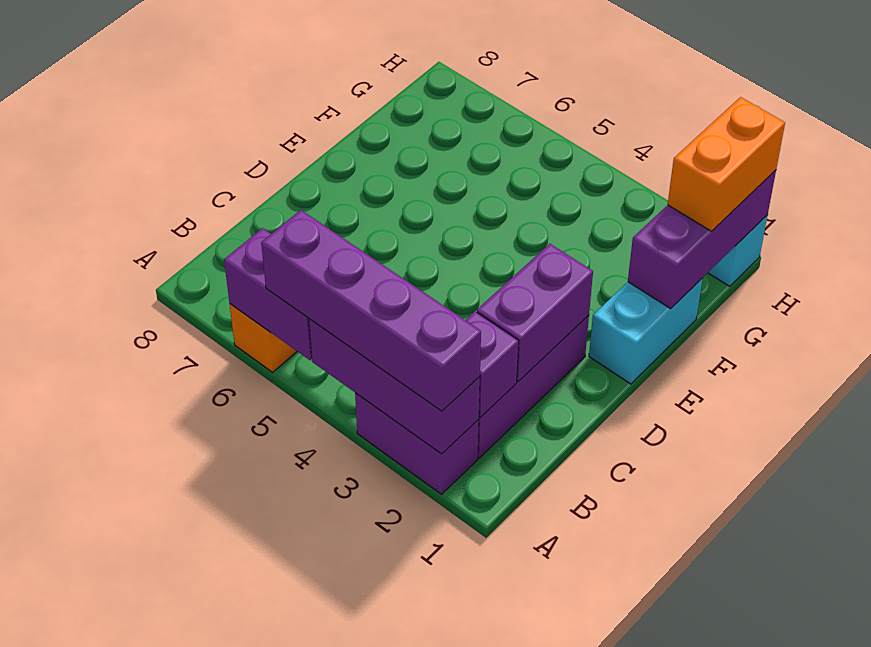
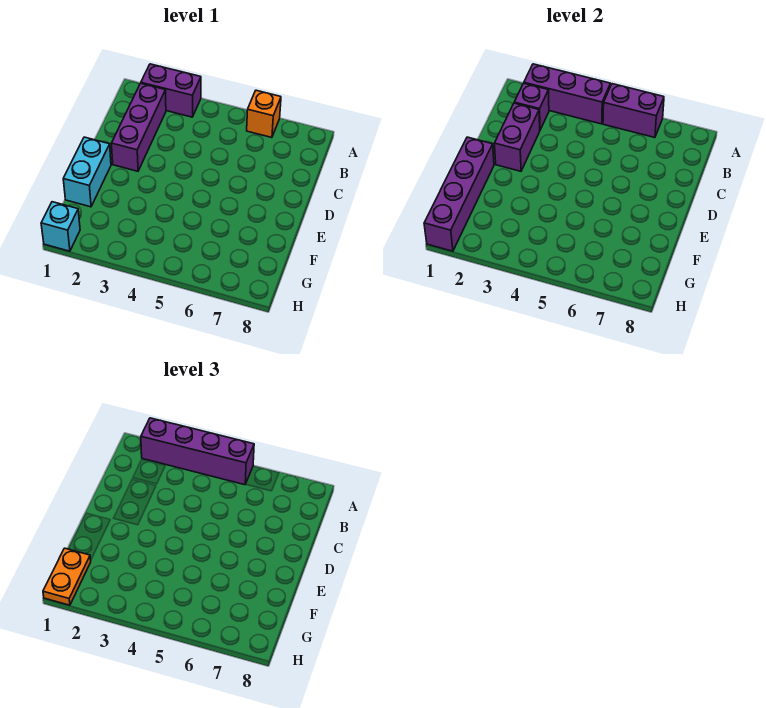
purple brick F1:H1 level 2 -> purple brick E1:H1 level 2
orange brick G1:H1 level 3 -> orange plate G1:H1 level 3

